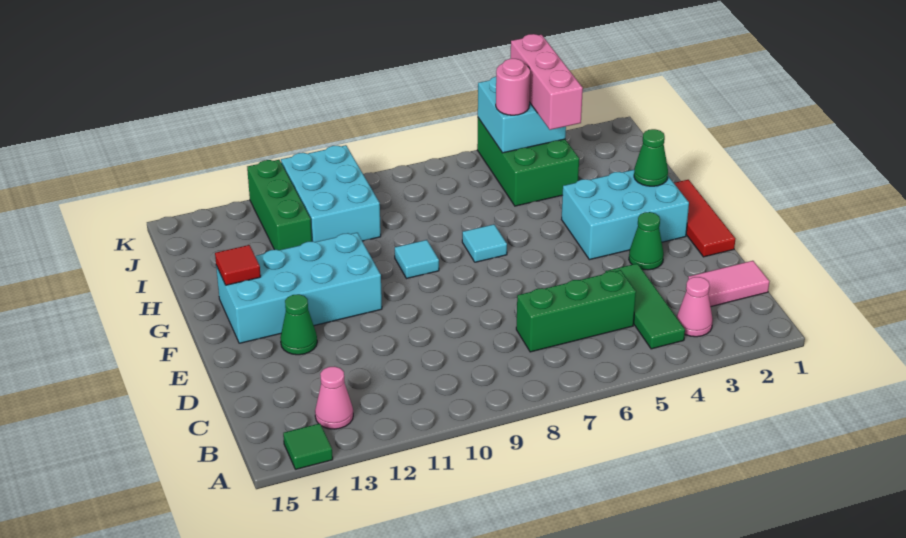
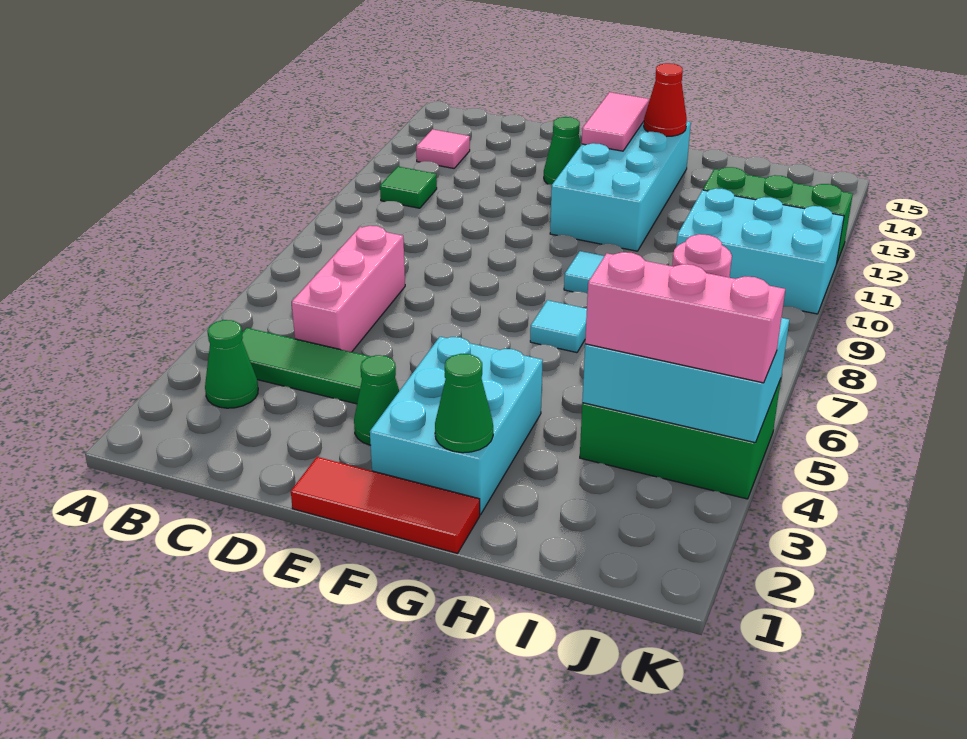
green tile A14 level 1 -> green tile B11 level 1
pink cone B3 level 1 -> green cone B3 level 1
pink cone B13 level 1 -> pink tile B13 level 1
pink tile C1:C2 level 1 -> pink tile F13:F14 level 2
green brick C5:C7 level 1 -> pink brick C5:C7 level 1
red tile G14 level 2 -> red cone G14 level 2
cyan brick J4:K5 level 2 -> cyan brick I4:K5 level 2

